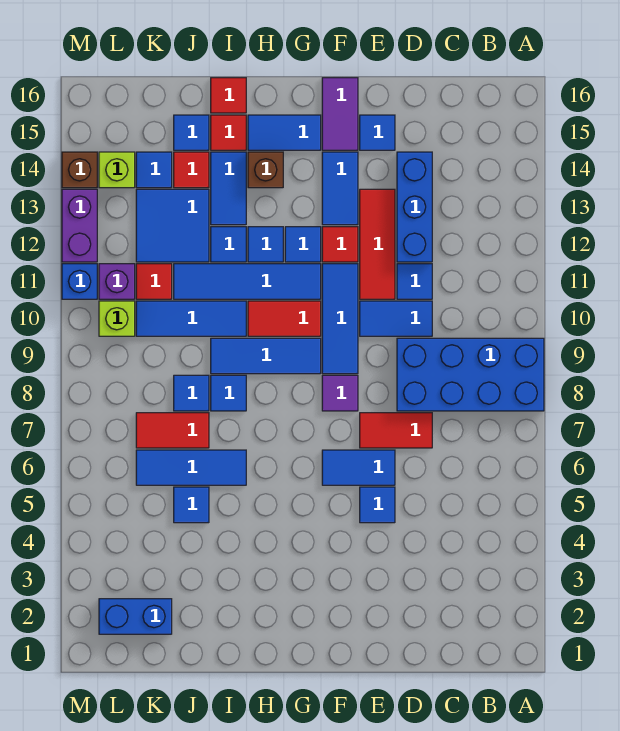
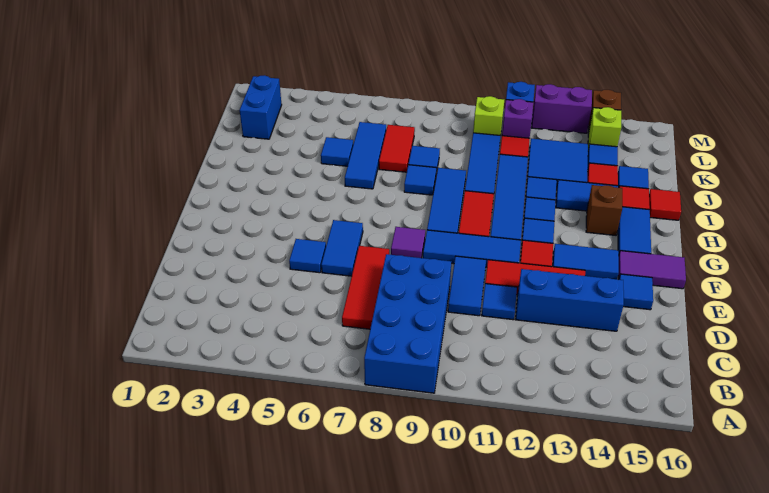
red tile D7:E7 level 1 -> red tile C7:E7 level 1

